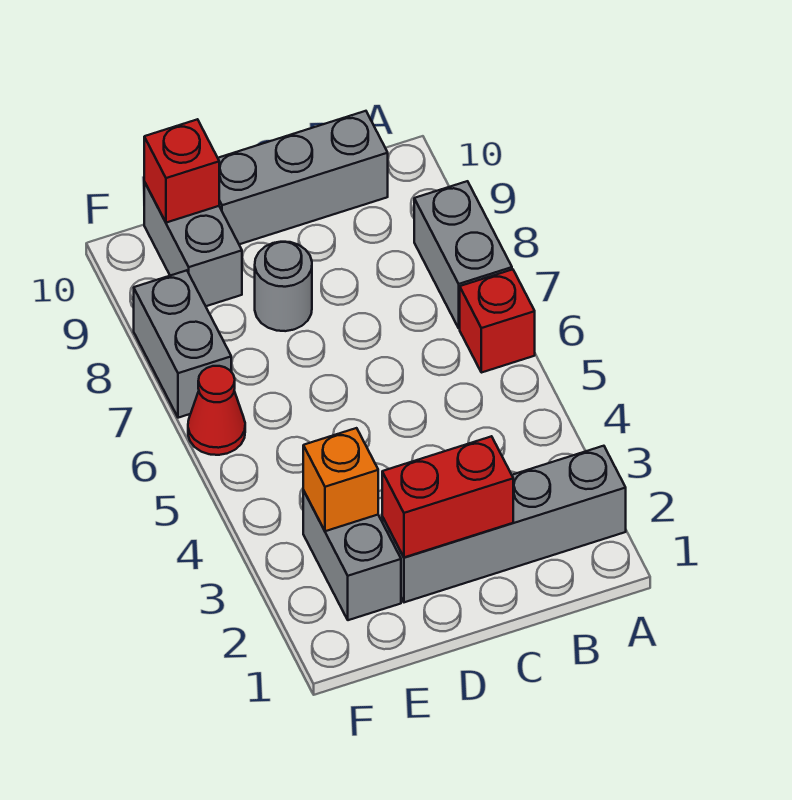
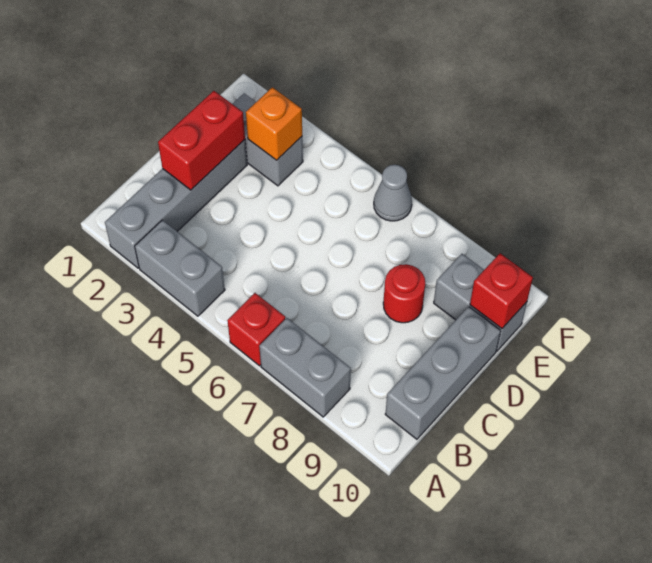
grey round brick D8 level 1 -> red round brick D8 level 1
red cone F6 level 1 -> grey cone F6 level 1
grey brick F7:F8 level 1 -> grey brick A3:A4 level 1

